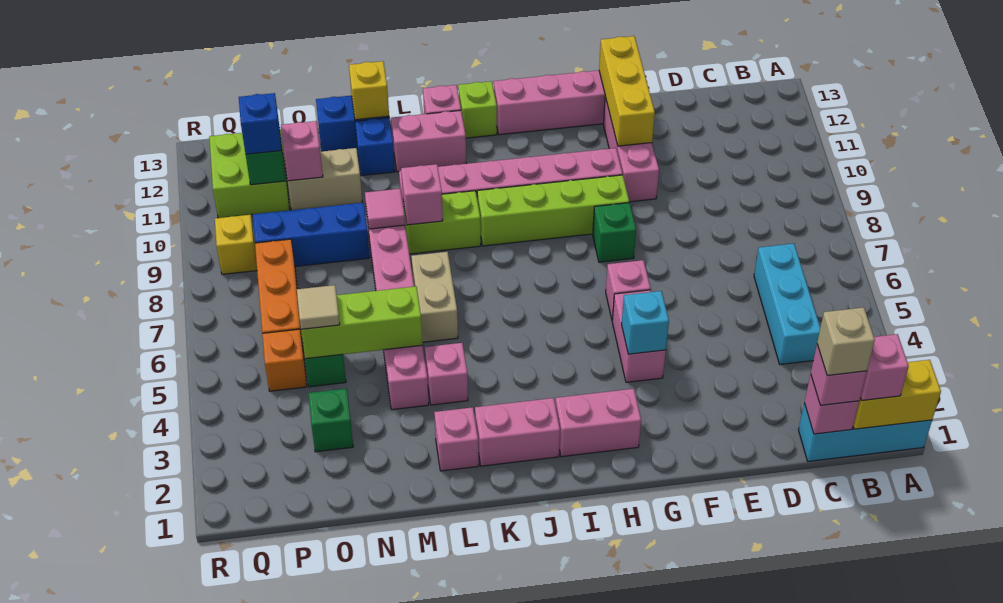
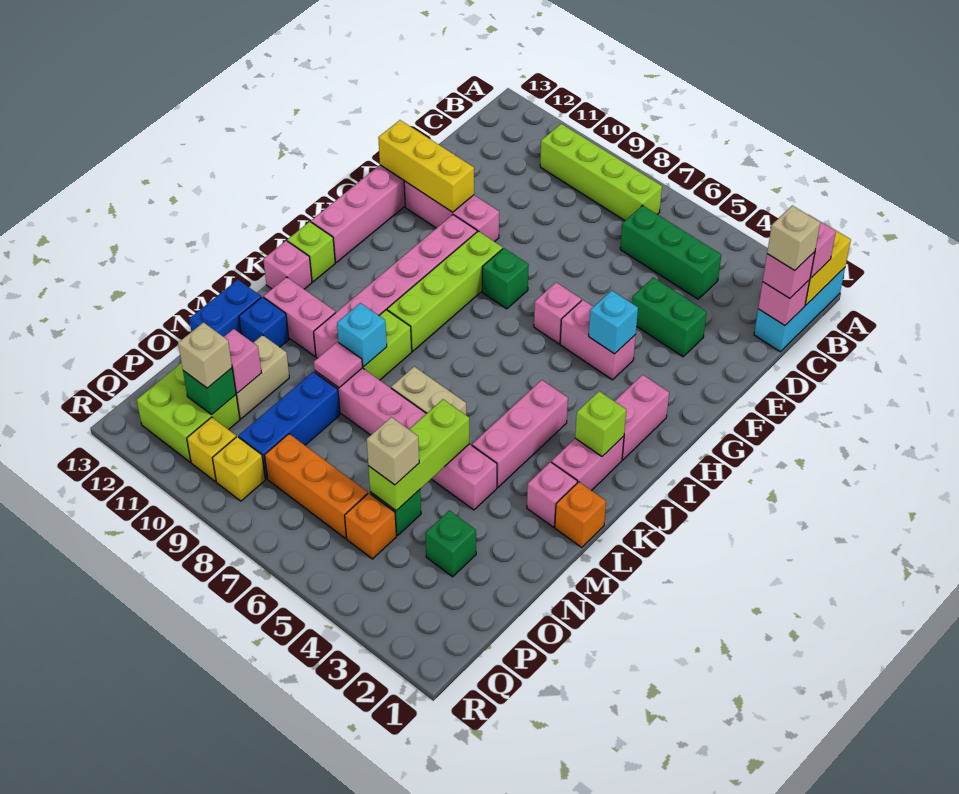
none -> lime brick B7:B10 level 1
cyan brick C4:C6 level 1 -> green brick C4:C6 level 1
none -> green brick E3:E4 level 1
none -> lime brick J2 level 2
pink brick K12:L12 level 1 -> pink brick L11:L12 level 1
none -> orange brick L1 level 1
pink brick L4 level 1 -> pink brick J4:L4 level 1
pink brick L9 level 2 -> cyan brick L9 level 2
yellow brick M13 level 2 -> yellow brick Q10 level 1
tan tile O5 level 3 -> tan brick O5 level 3
blue brick P11 level 3 -> tan brick P11 level 3

